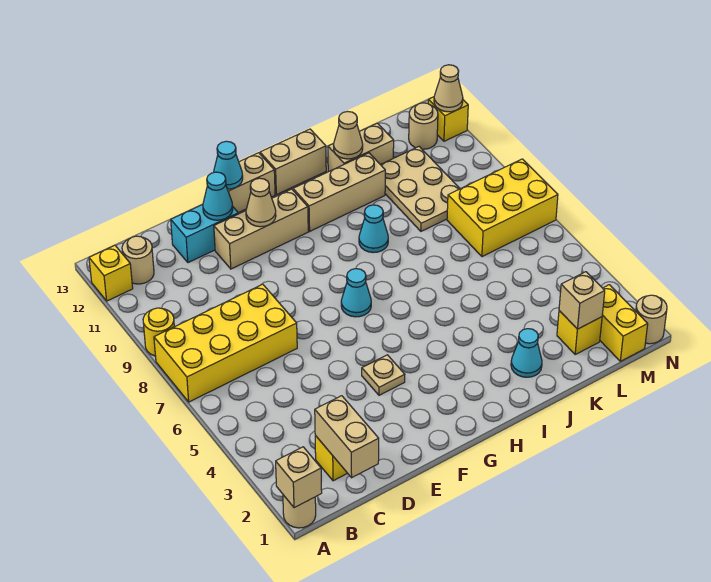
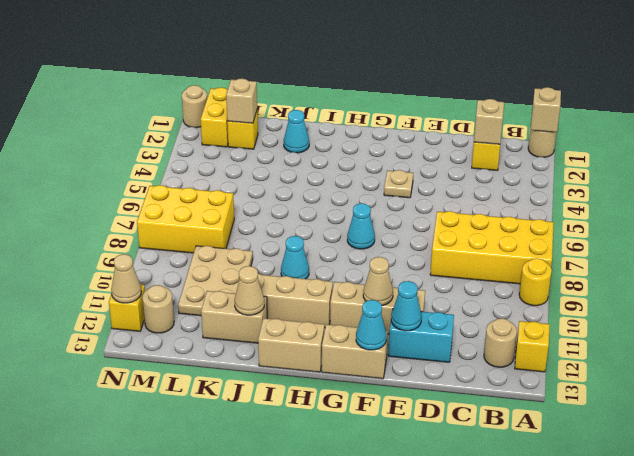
tan brick C1:C2 level 2 -> tan brick C2 level 2

